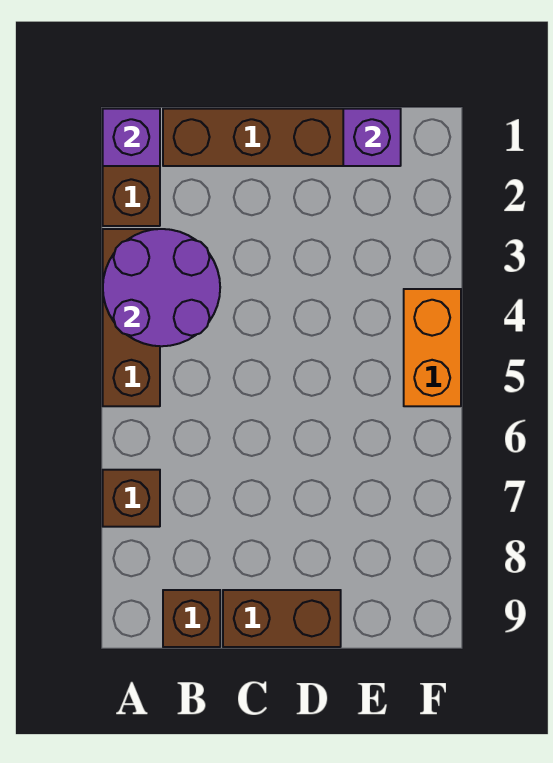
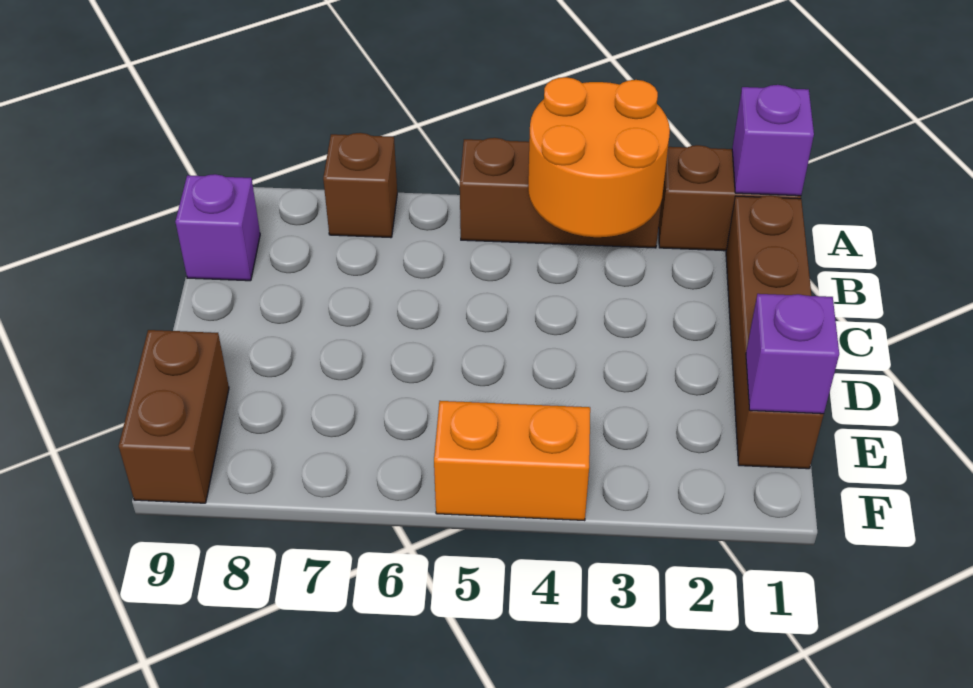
purple round brick A3:B4 level 2 -> orange round brick A3:B4 level 2
brown brick B9 level 1 -> purple brick B9 level 1
brown brick C9:D9 level 1 -> brown brick E9:F9 level 1

